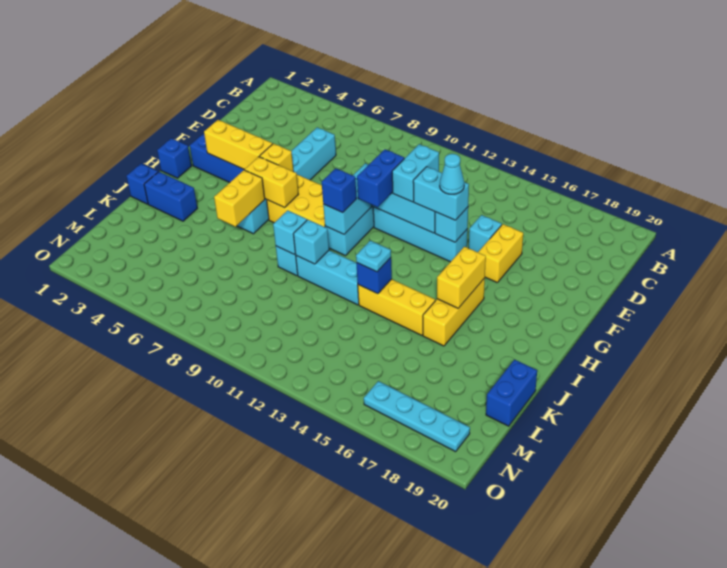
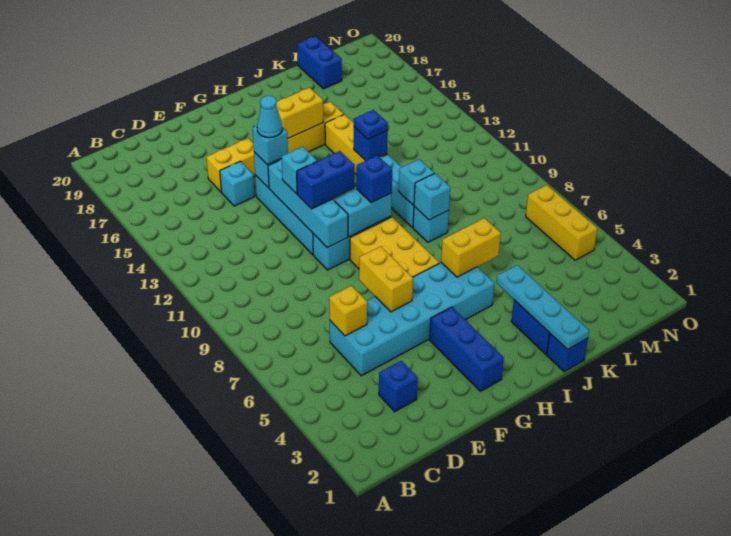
cyan brick D6:I6 level 1 -> cyan brick D5:I6 level 1
cyan brick E12:F12 level 3 -> cyan brick F12 level 3
cyan brick F13:F14 level 3 -> cyan brick F14 level 3
yellow brick G3:G5 level 2 -> yellow brick N5:N7 level 1
yellow brick G6 level 2 -> yellow brick D6 level 2
blue brick H1 level 1 -> blue brick D3 level 1
yellow brick H6:H7 level 2 -> yellow brick F6:F7 level 2
cyan plate J13 level 3 -> blue plate J13 level 3
blue brick K20:L20 level 1 -> blue brick L19:L20 level 1
cyan plate N16:N19 level 1 -> cyan plate J1:J4 level 2

